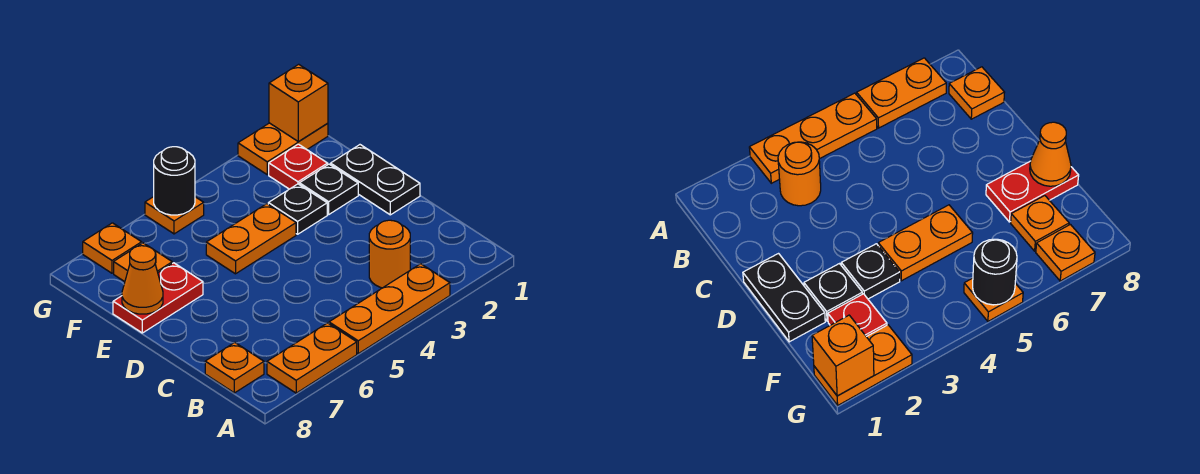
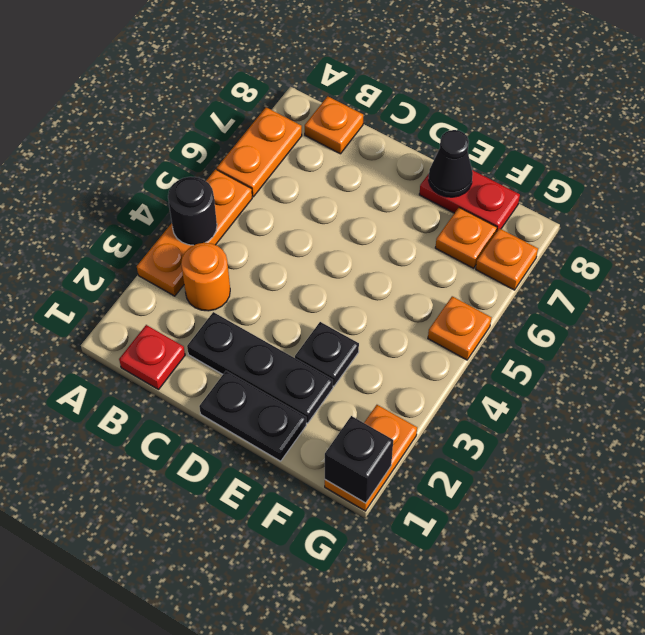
black plate E2 level 1 -> black plate C2:E2 level 1
orange plate E4:E5 level 1 -> none
red plate E7:E8 level 1 -> red plate E8:F8 level 1
orange cone E8 level 2 -> black cone E8 level 2
red plate F2 level 1 -> red plate B1 level 1
orange brick G1 level 2 -> black brick G1 level 2
black round brick G5 level 2 -> black round brick A4 level 2

